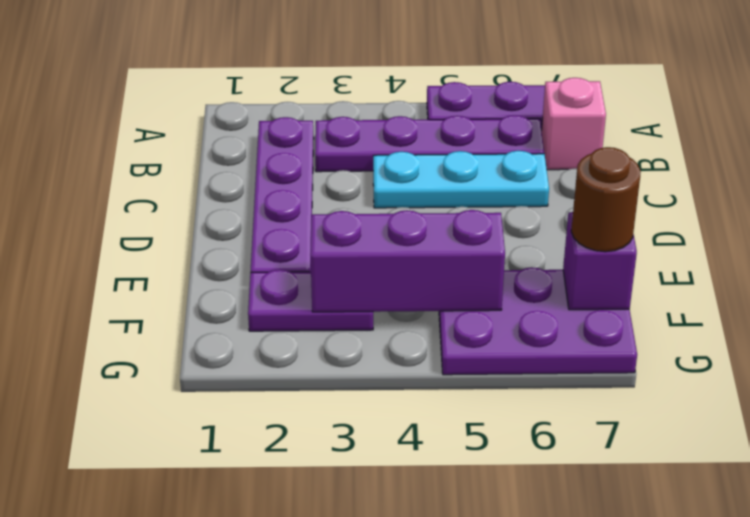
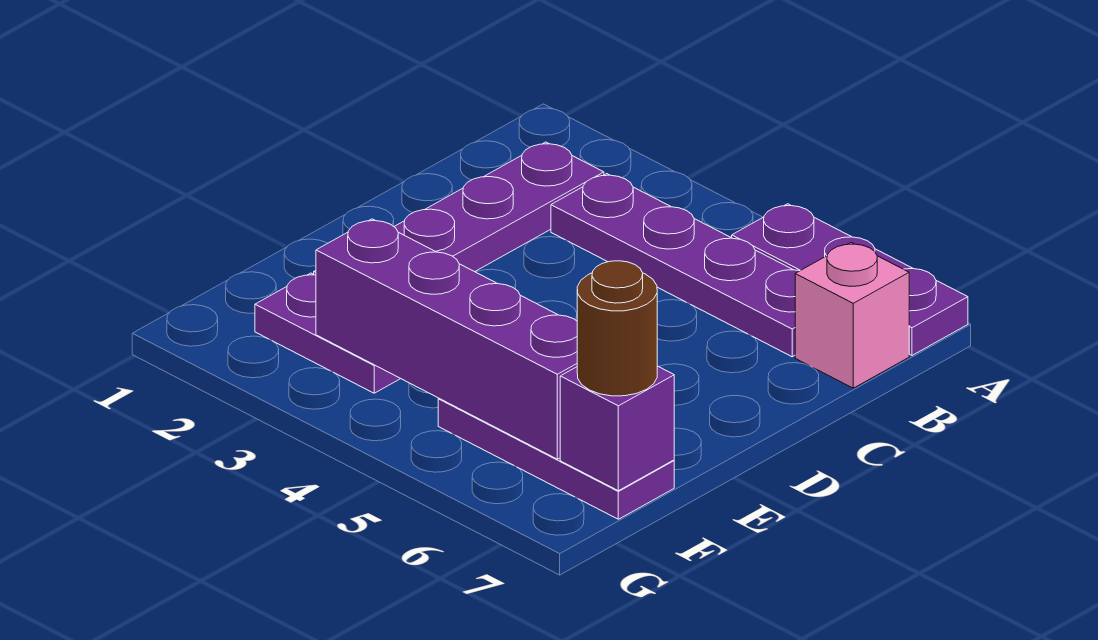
cyan plate C4:C6 level 1 -> none
purple brick F3:F5 level 2 -> purple brick F3:F6 level 2
purple plate F5:G7 level 1 -> purple plate F5:F7 level 1

